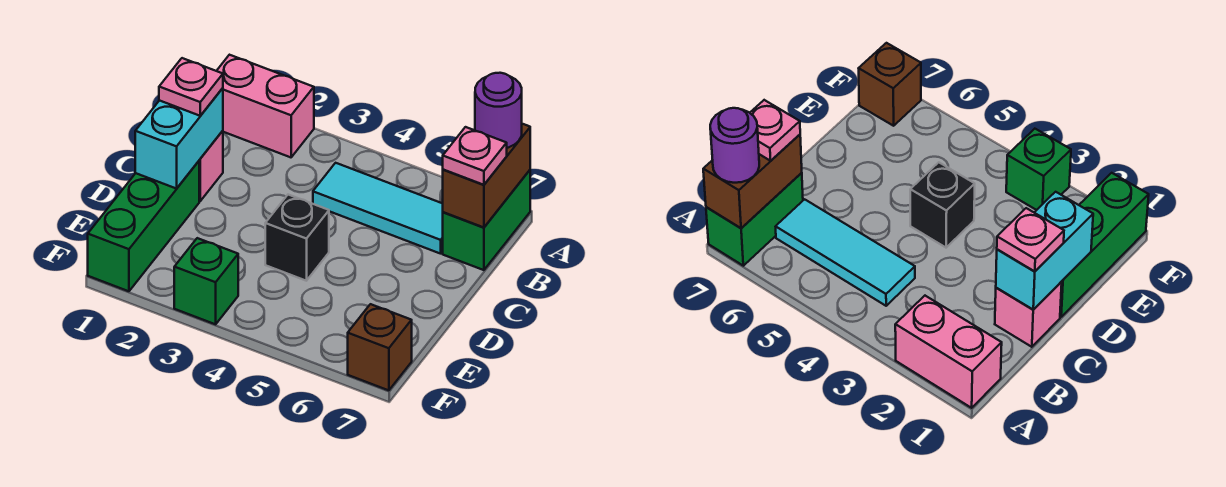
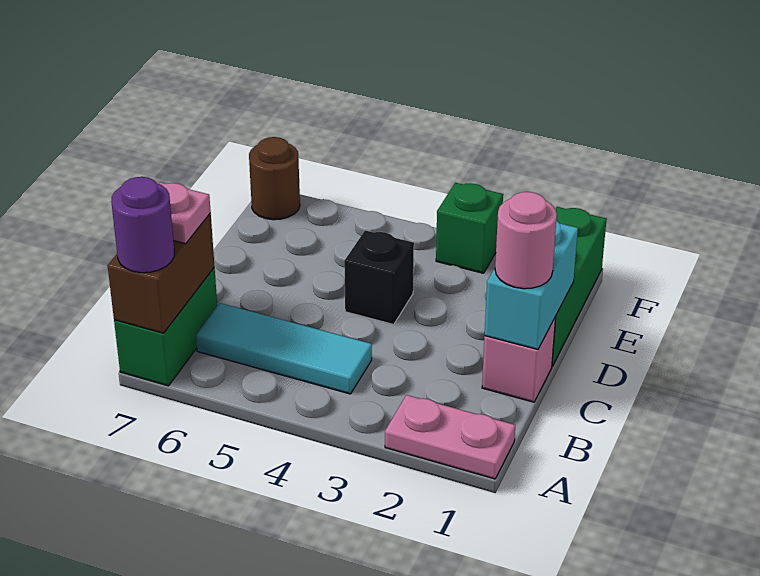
pink brick A1:A2 level 1 -> pink plate A1:A2 level 1
pink plate C1 level 3 -> pink round brick C1 level 3
brown brick F7 level 1 -> brown round brick F7 level 1

